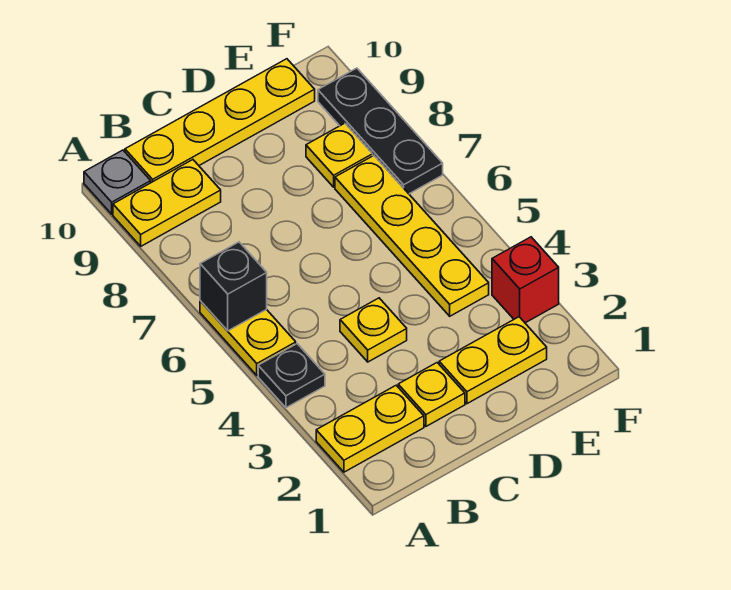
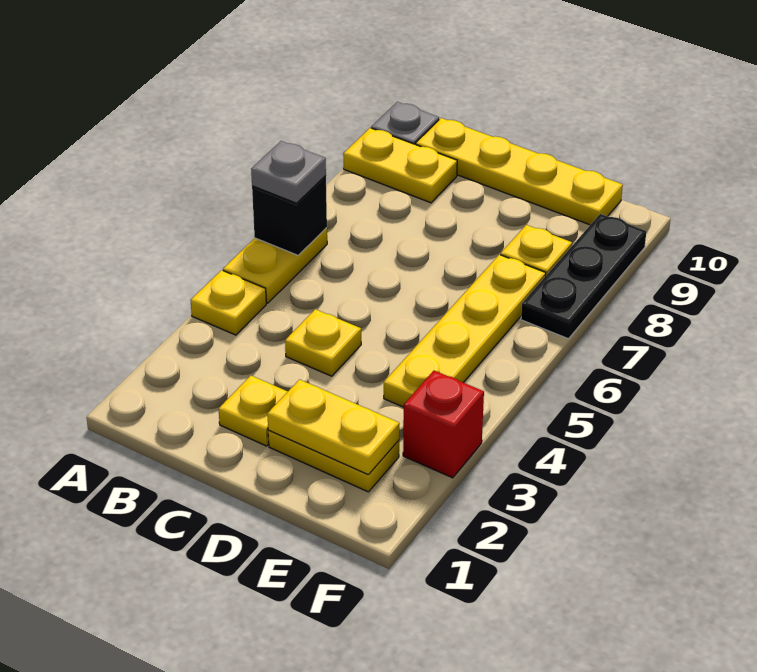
yellow plate A2:B2 level 1 -> yellow plate D2:E2 level 2
black plate A4 level 1 -> yellow plate A4 level 1
none -> grey plate A6 level 3

